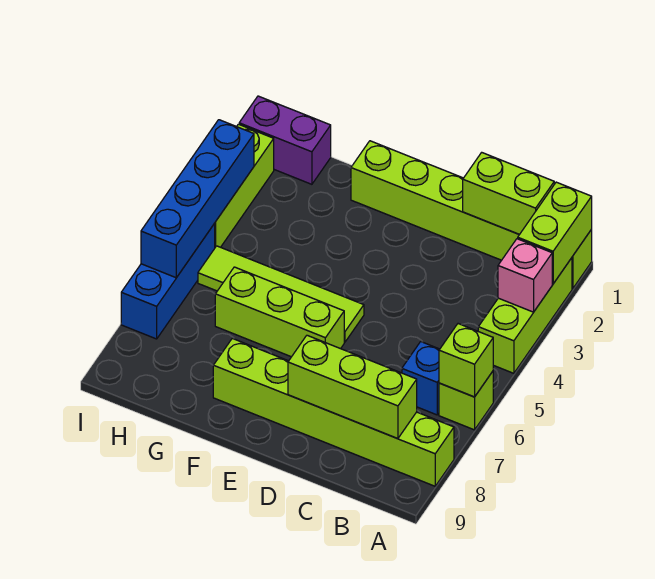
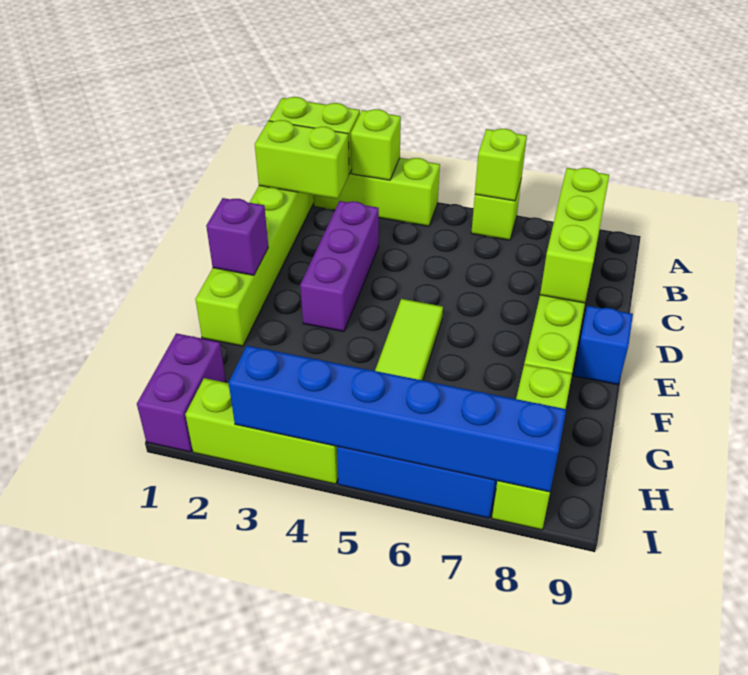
pink brick A3 level 2 -> lime brick A3 level 2
lime brick B1:C1 level 2 -> lime brick B1:B2 level 2
blue brick B6 level 1 -> blue brick E9 level 1
none -> purple brick C3:E3 level 1
none -> purple brick E1 level 2
lime brick E6:G6 level 1 -> lime brick G8:I8 level 1
blue brick I3:I6 level 2 -> blue brick I3:I8 level 2

